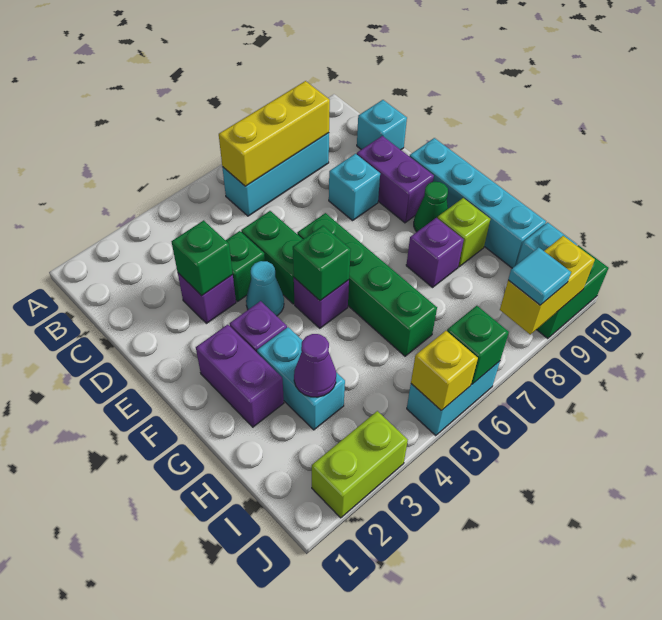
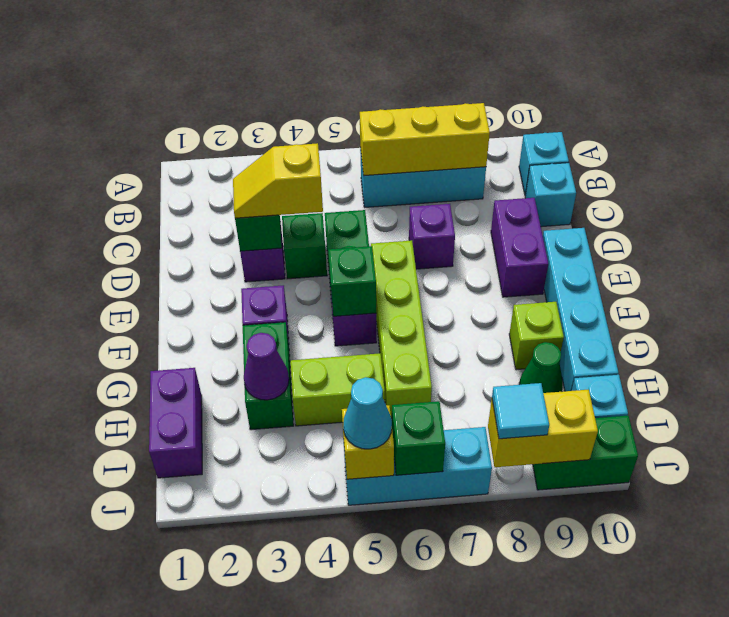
none -> yellow slope D3:D4 level 3 top 4
cyan brick D8 level 1 -> cyan brick B10 level 1
cyan cone E4 level 1 -> cyan cone J5 level 3
green brick E6:H6 level 1 -> lime brick E6:H6 level 1
purple brick F2:G2 level 1 -> purple brick H1:I1 level 1
green cone F9 level 1 -> green cone H9 level 1
cyan brick G3:H3 level 1 -> green brick G3:H3 level 1
purple brick G8 level 1 -> purple brick D7 level 1
lime brick J2:J3 level 1 -> lime brick H4:H5 level 1
cyan brick J5:J6 level 1 -> cyan brick J5:J7 level 1

